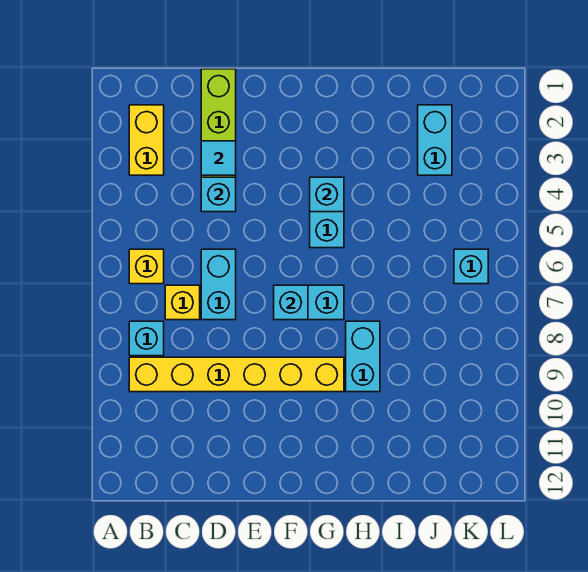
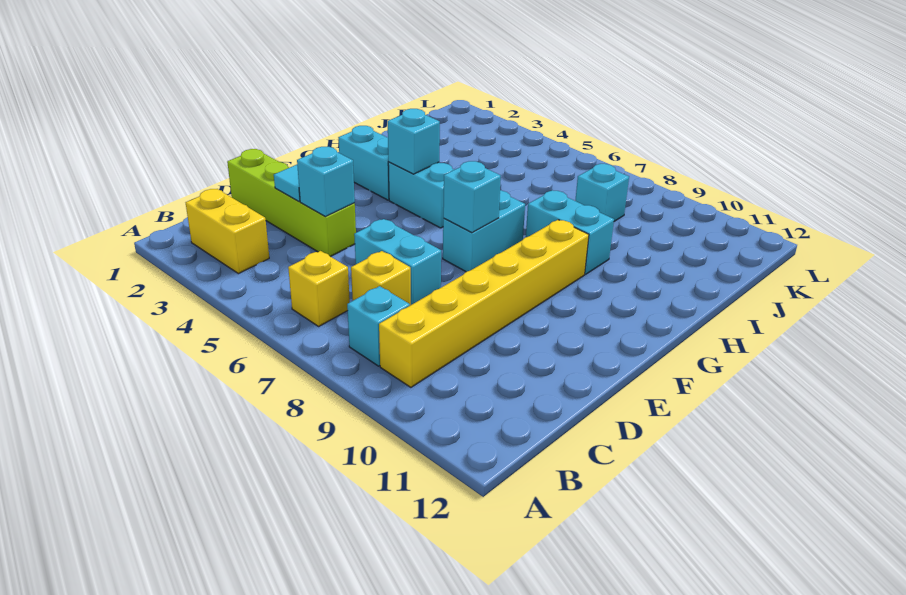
cyan brick J2:J3 level 1 -> cyan brick G2:G3 level 1
cyan brick K6 level 1 -> cyan brick J8 level 1

